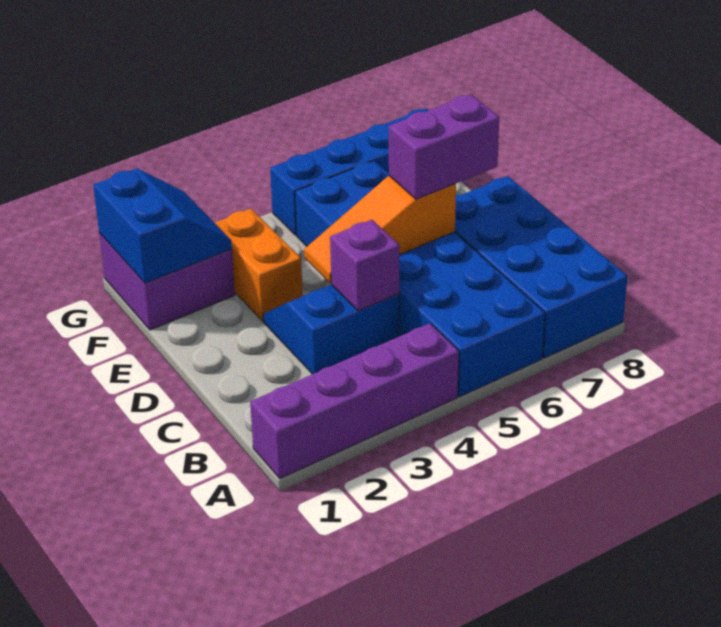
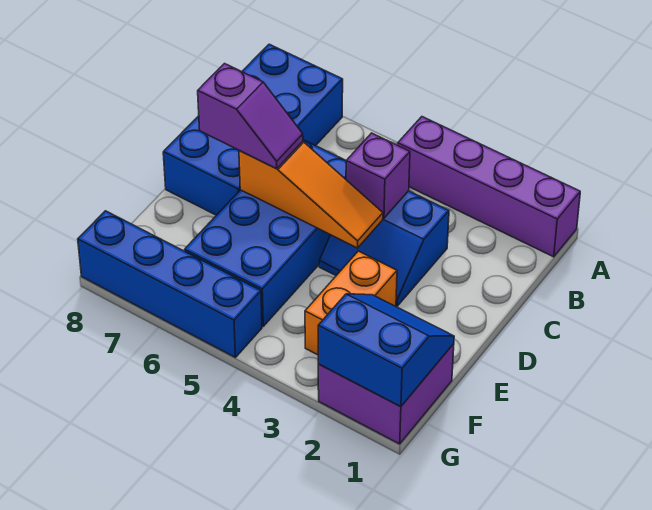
blue brick A5:F6 level 1 -> blue brick C5:F6 level 1
purple brick D6:D7 level 3 -> purple slope D6:D7 level 3 top 7
blue slope F1:G2 level 2 top 1 -> blue slope F1:G2 level 2 top G

